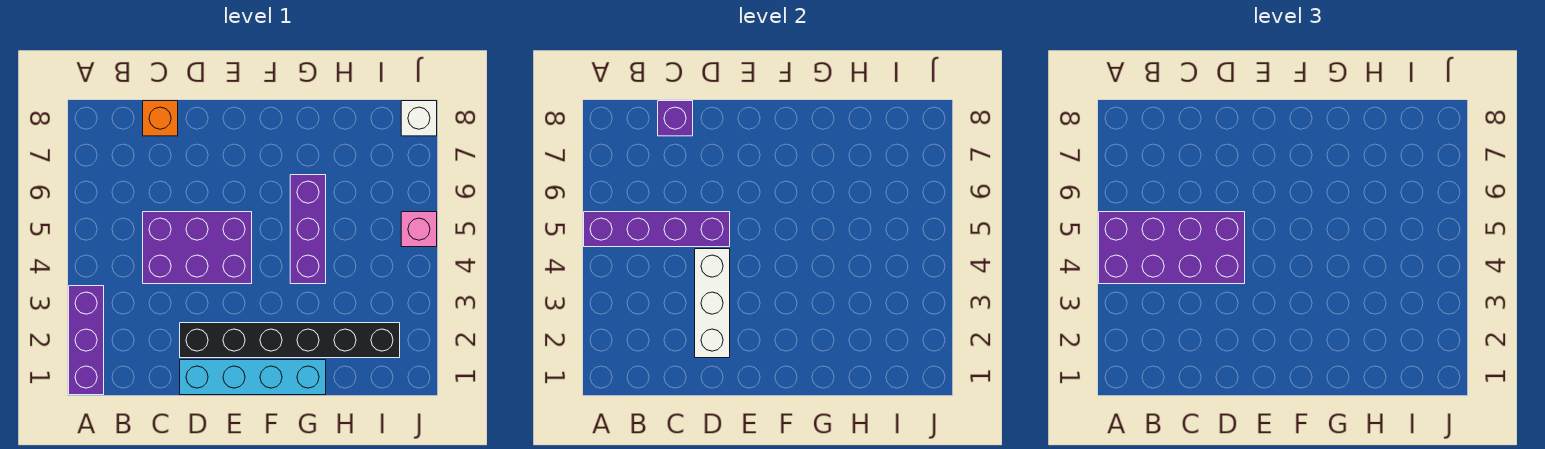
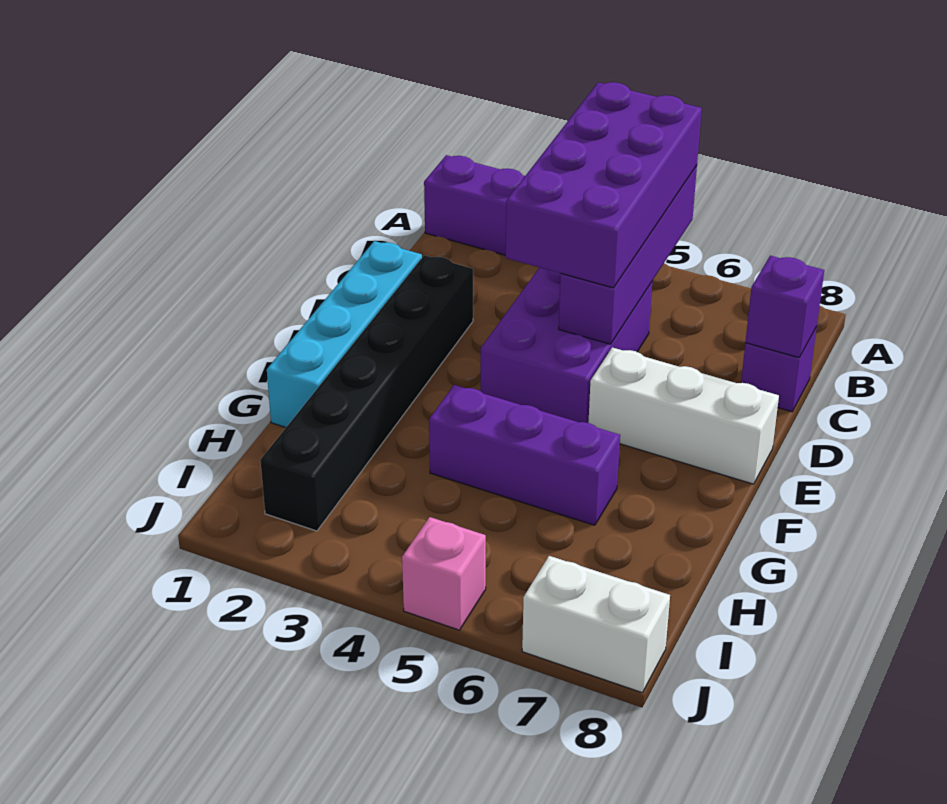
orange brick C8 level 1 -> purple brick C8 level 1
white brick D2:D4 level 2 -> white brick E6:E8 level 1
white brick J8 level 1 -> white brick J7:J8 level 1

